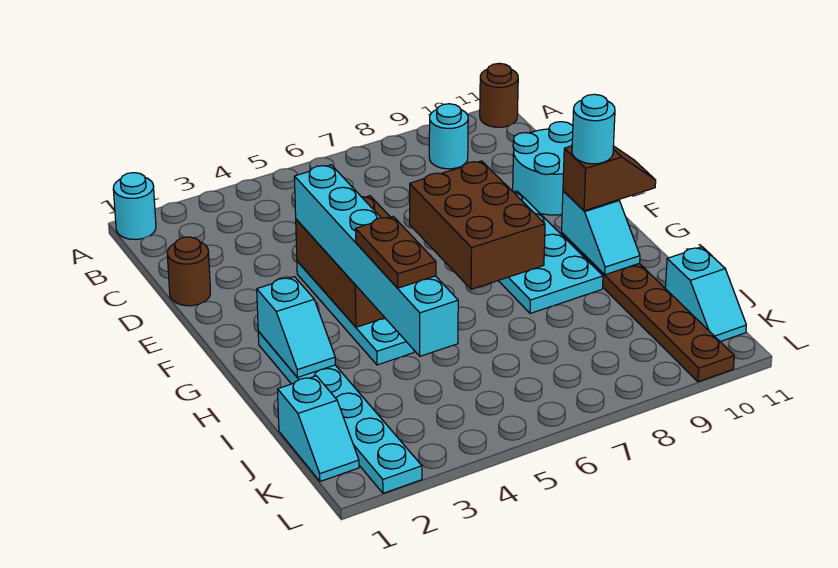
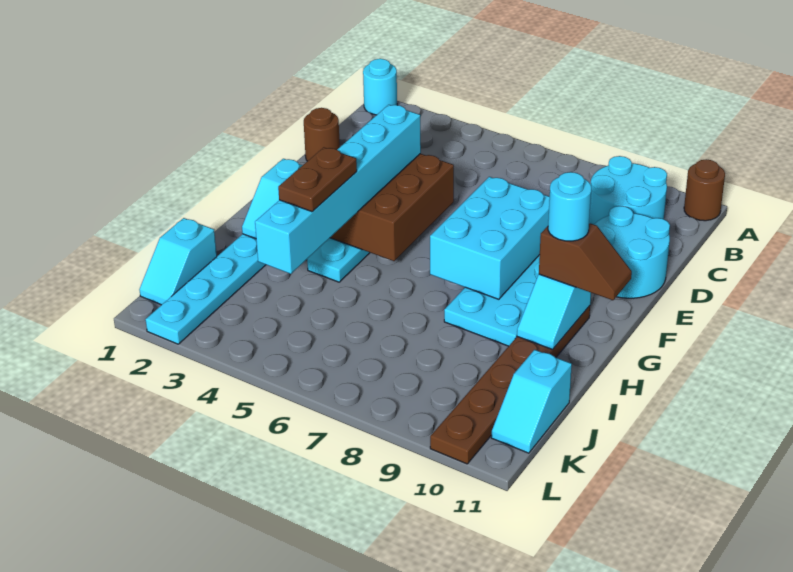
cyan round brick B9 level 1 -> cyan round brick B9:C10 level 1
brown brick E7:G8 level 2 -> cyan brick E7:G8 level 2

